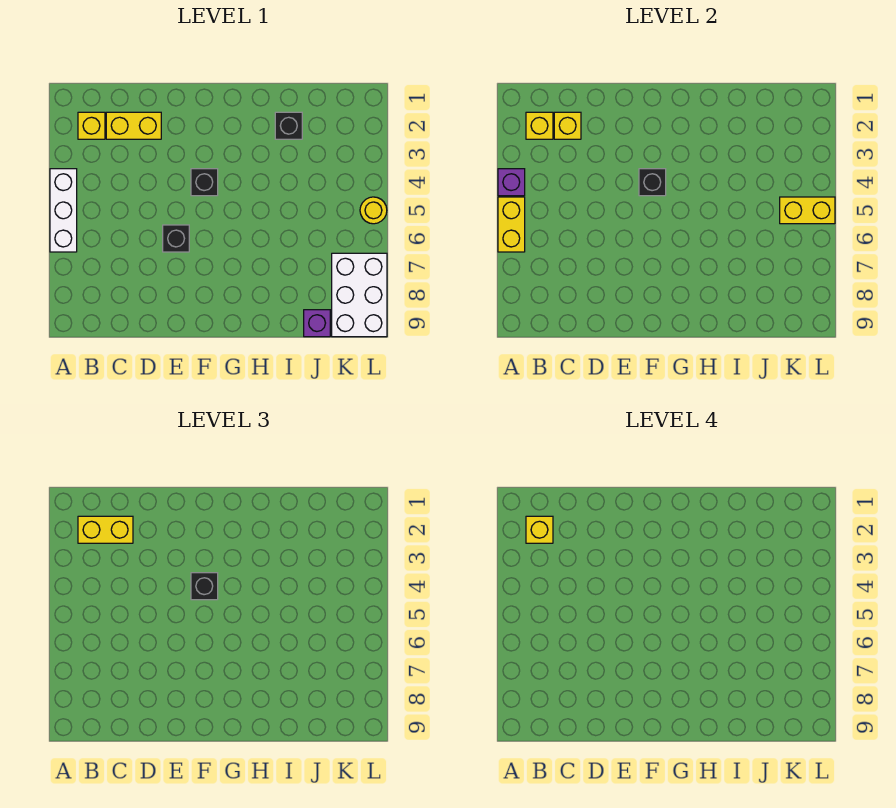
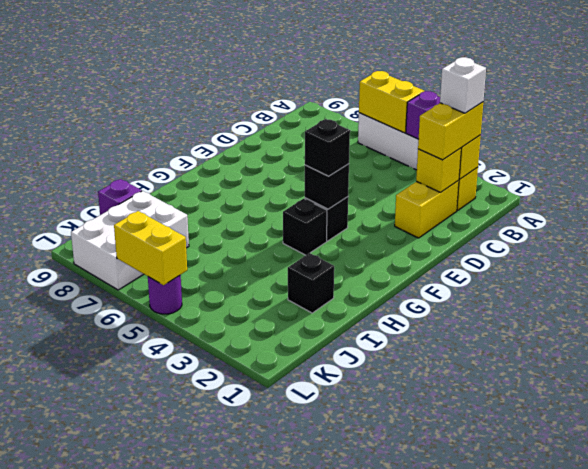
yellow brick B2 level 4 -> white brick B2 level 4
black brick E6 level 1 -> black brick G4 level 1
yellow brick K5:L5 level 2 -> yellow brick L5:L6 level 2
white brick K7:L9 level 1 -> white brick J7:L8 level 1
yellow round brick L5 level 1 -> purple round brick L5 level 1

